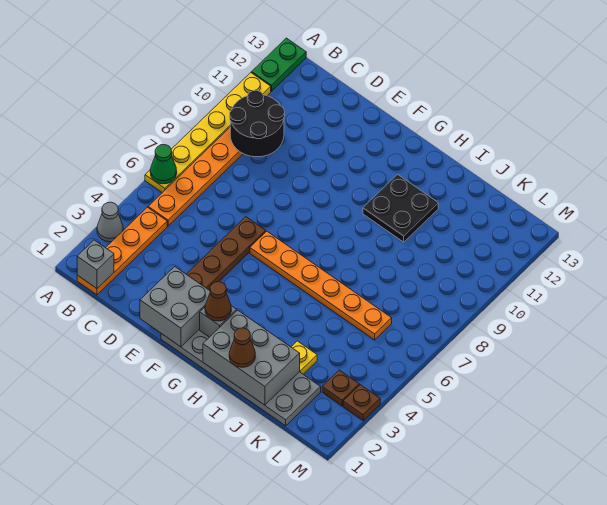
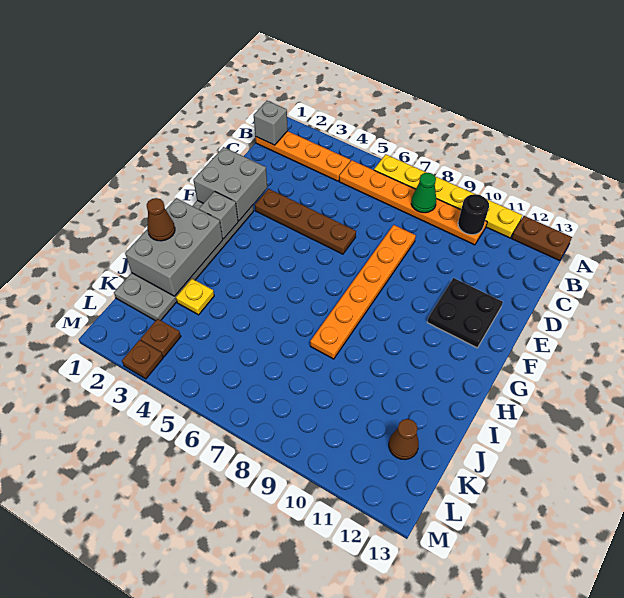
grey cone A3 level 1 -> none
green cone A6 level 2 -> green cone B8 level 2
green plate A12:A13 level 1 -> brown plate A12:A13 level 1
black round brick B9:C10 level 2 -> black round brick B10 level 2
orange plate F6:K6 level 1 -> orange plate D8:I8 level 1
brown cone G2 level 3 -> brown cone K12 level 1
black plate H10:I11 level 1 -> black plate E11:F12 level 1

